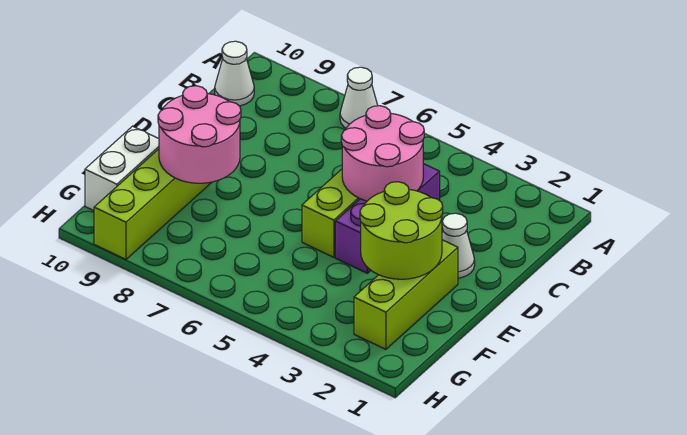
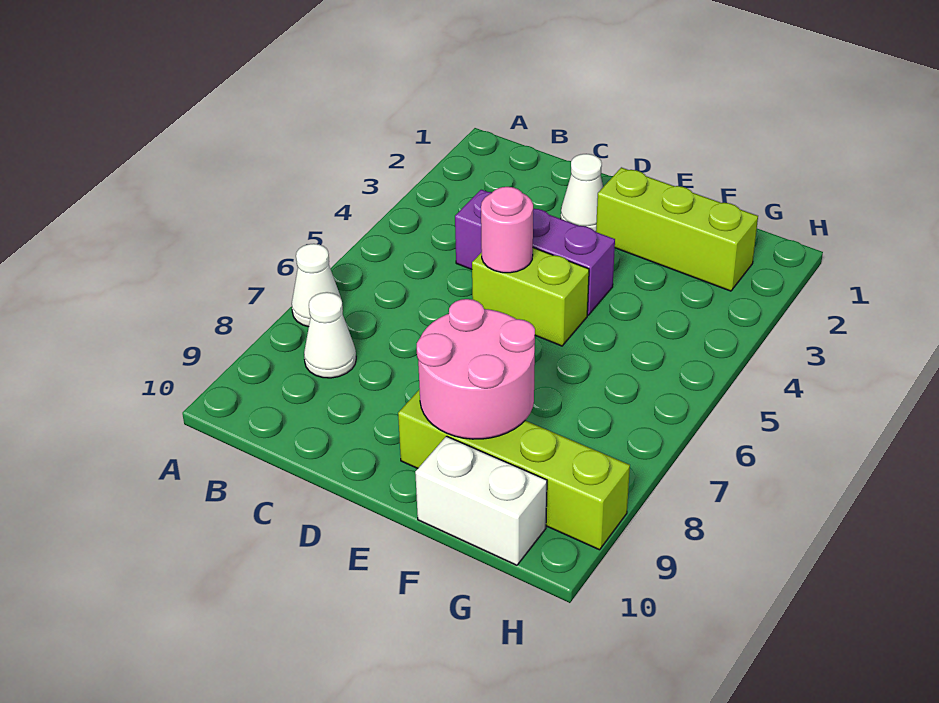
white cone B10 level 1 -> white cone B8 level 1
pink round brick C4:D5 level 2 -> pink round brick D5 level 2
lime round brick E2:F3 level 2 -> none

